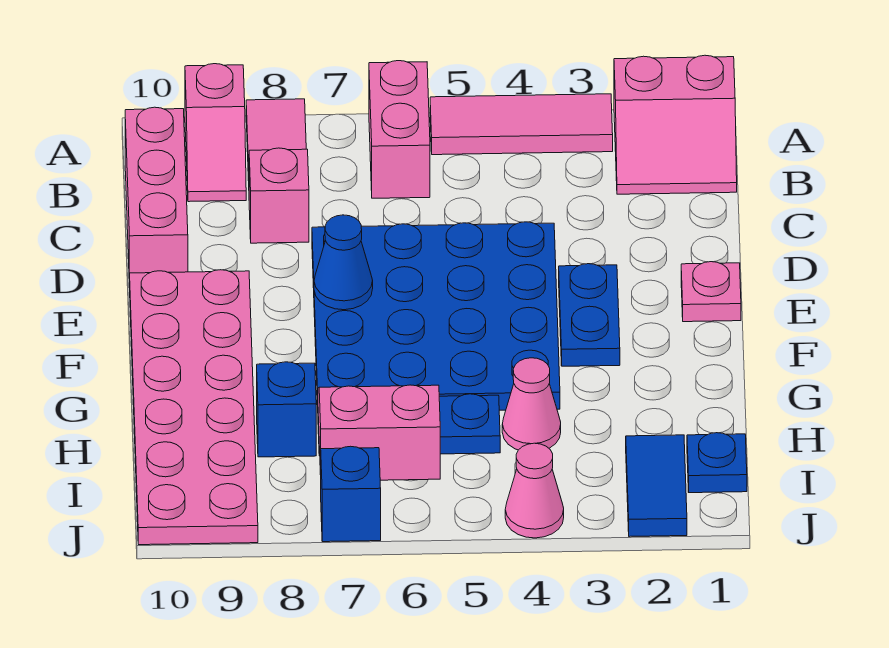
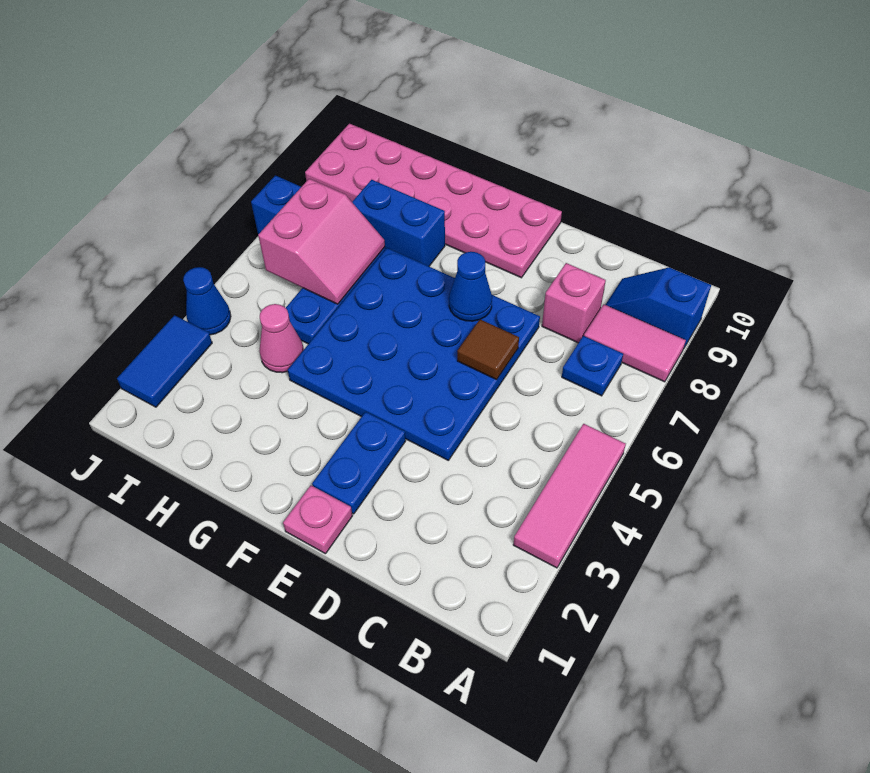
pink slope A1:B2 level 1 top A -> none
pink brick A6:B6 level 1 -> none
pink slope A9:B9 level 1 top A -> blue slope A9:B9 level 1 top A
pink brick B10:D10 level 1 -> none
none -> brown tile D6 level 2
blue plate E3:F3 level 1 -> blue plate E2:E3 level 1
blue brick H8 level 1 -> blue brick G8:H8 level 1
blue plate I1 level 1 -> blue plate B7 level 1
blue tile I2:J2 level 1 -> blue tile J2:J3 level 1
pink cone J4 level 1 -> blue cone J4 level 1

